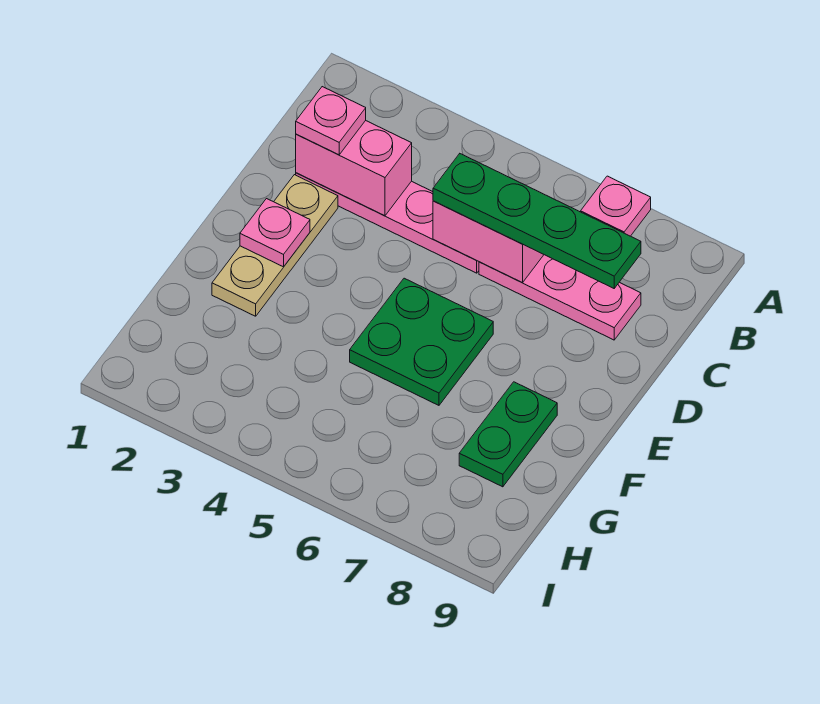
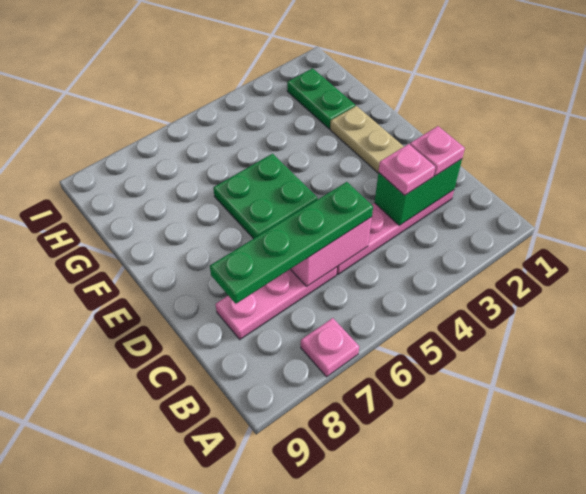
pink brick C2:C3 level 2 -> green brick C2:C3 level 2
pink plate E2 level 2 -> pink plate C3 level 3
green plate F8:G8 level 1 -> green plate G2:H2 level 1

